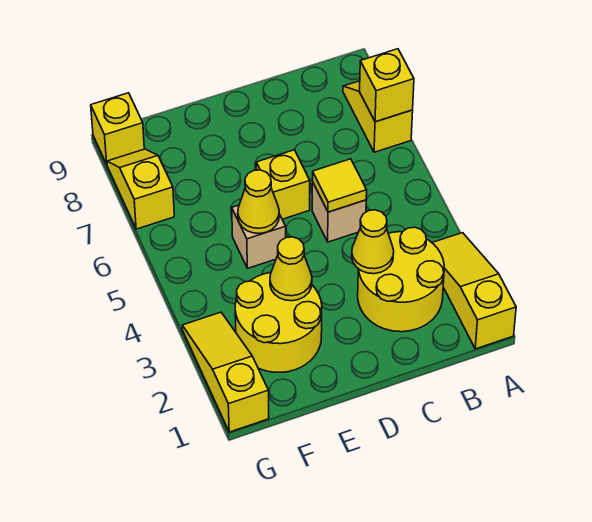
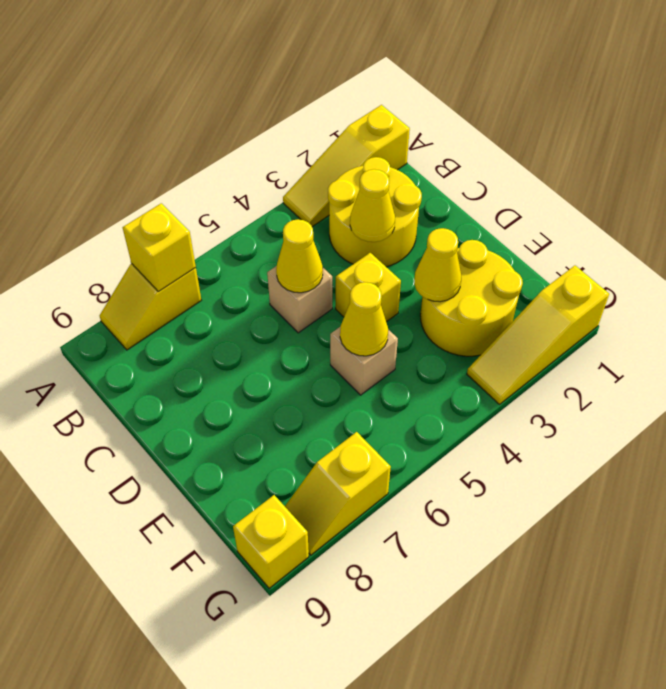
yellow tile C5 level 2 -> yellow cone C5 level 2
yellow brick D6 level 1 -> yellow brick D4 level 1

